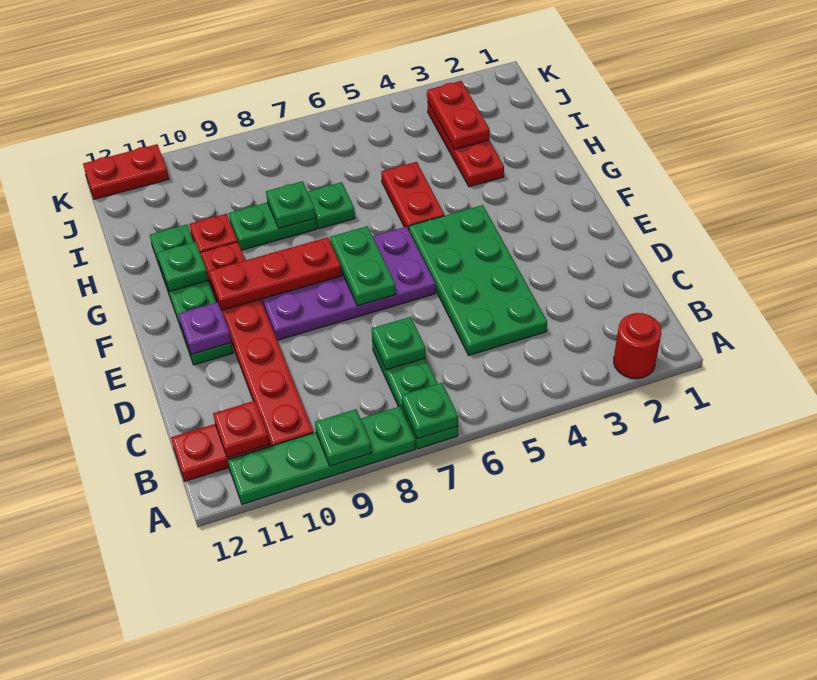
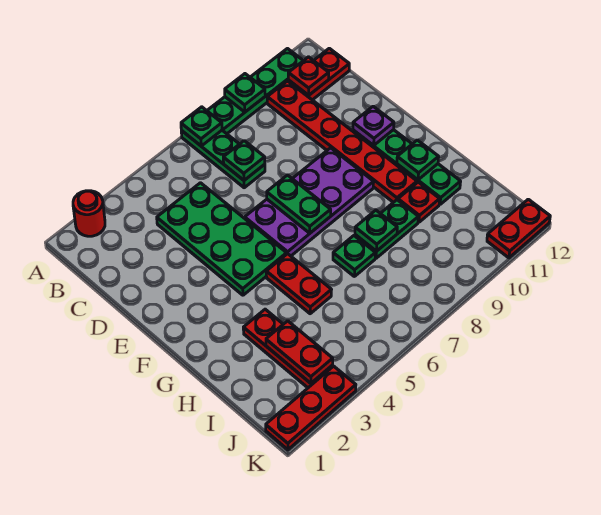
red plate F8:F10 level 2 -> red plate K1:K3 level 1

